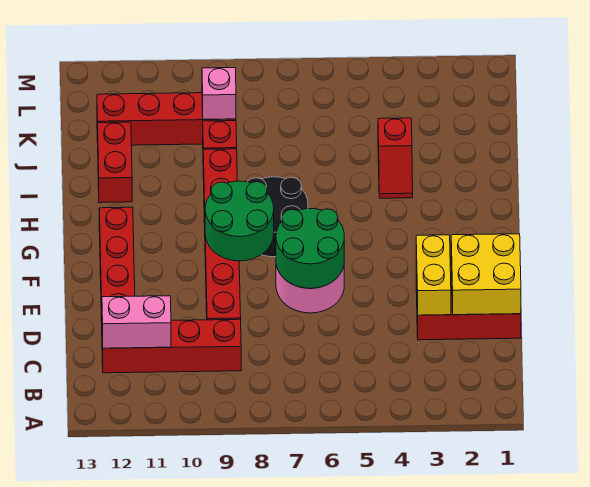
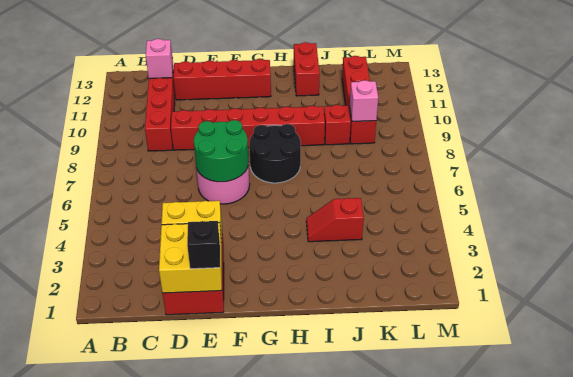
pink brick C11:C12 level 2 -> pink brick C12 level 2
none -> black brick E1 level 3
green round brick F8:G9 level 2 -> none
red brick I12:J12 level 1 -> red brick I12:I13 level 1

